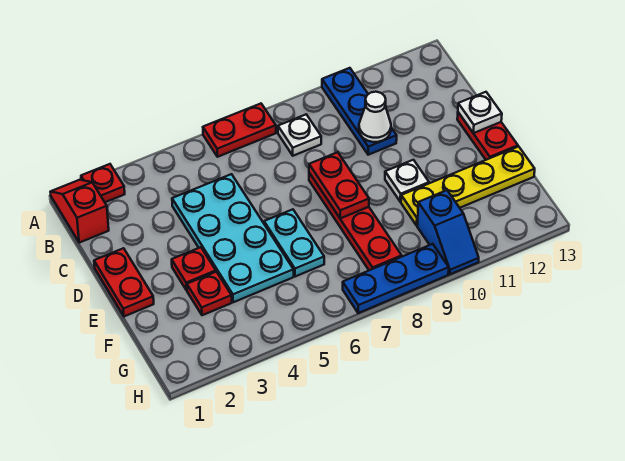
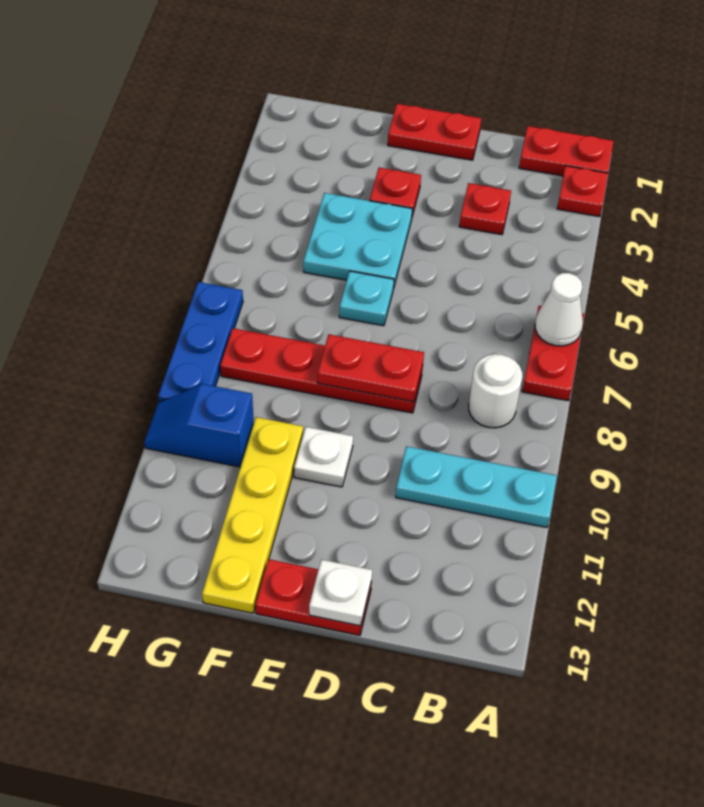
red slope A1:B1 level 1 top B -> red plate A1:B1 level 1
blue plate A10:C10 level 1 -> cyan plate A10:C10 level 1
white plate B8 level 1 -> white round brick B8 level 1
cyan plate C4:F5 level 1 -> cyan plate E4:F5 level 1
white cone C10 level 2 -> white cone A6 level 2
cyan plate E6:F6 level 1 -> cyan plate E6 level 1
red plate F3 level 1 -> red plate C3 level 1

